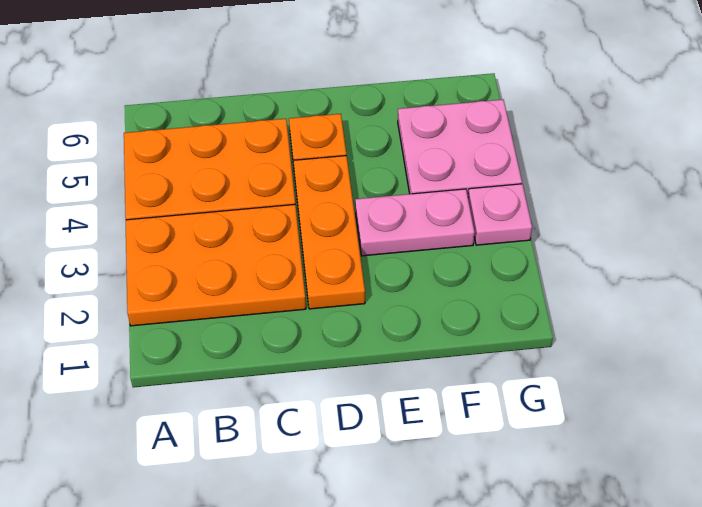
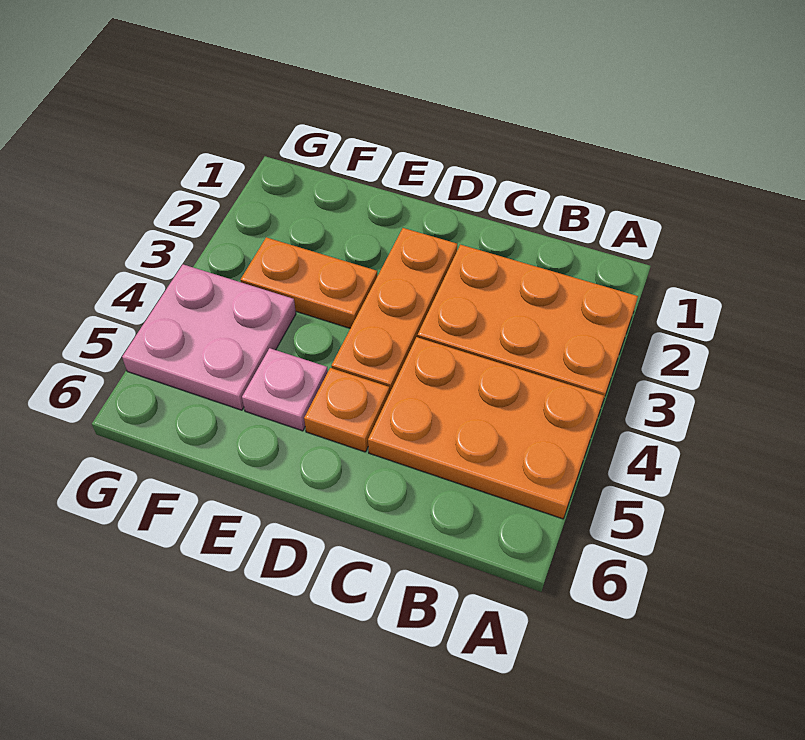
pink plate E3:F3 level 1 -> orange plate E3:F3 level 1
pink plate G3 level 1 -> pink plate E5 level 1

